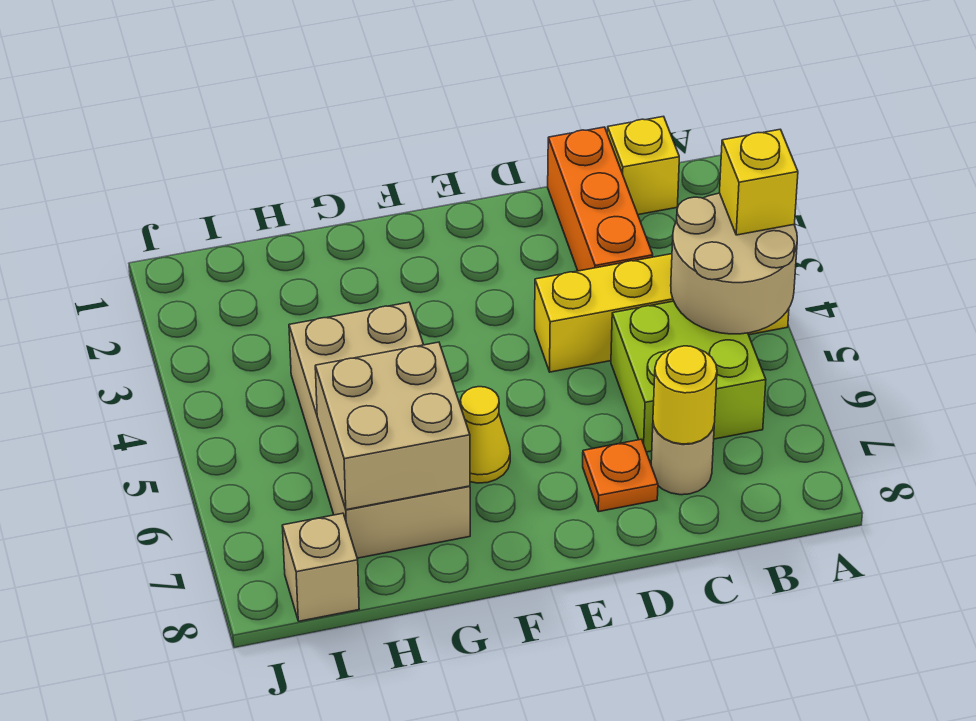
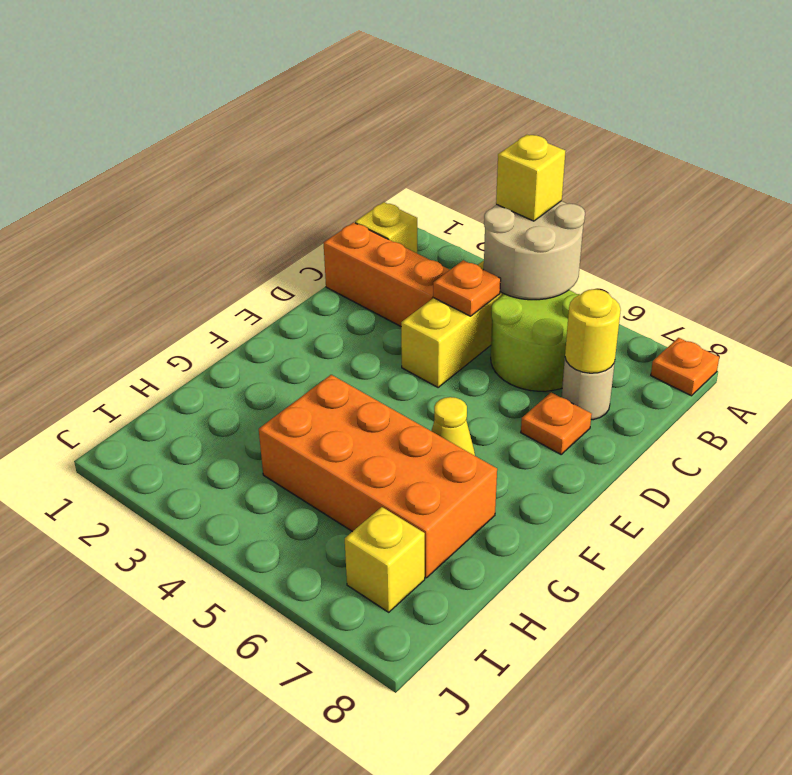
none -> orange plate A8 level 1
lime brick B5:C6 level 1 -> lime round brick B5:C6 level 1
none -> orange plate C4 level 2
tan brick G4:H7 level 1 -> orange brick G4:H7 level 1
tan brick G6:H7 level 2 -> none
none -> yellow brick I7 level 1
tan brick I8 level 1 -> none

